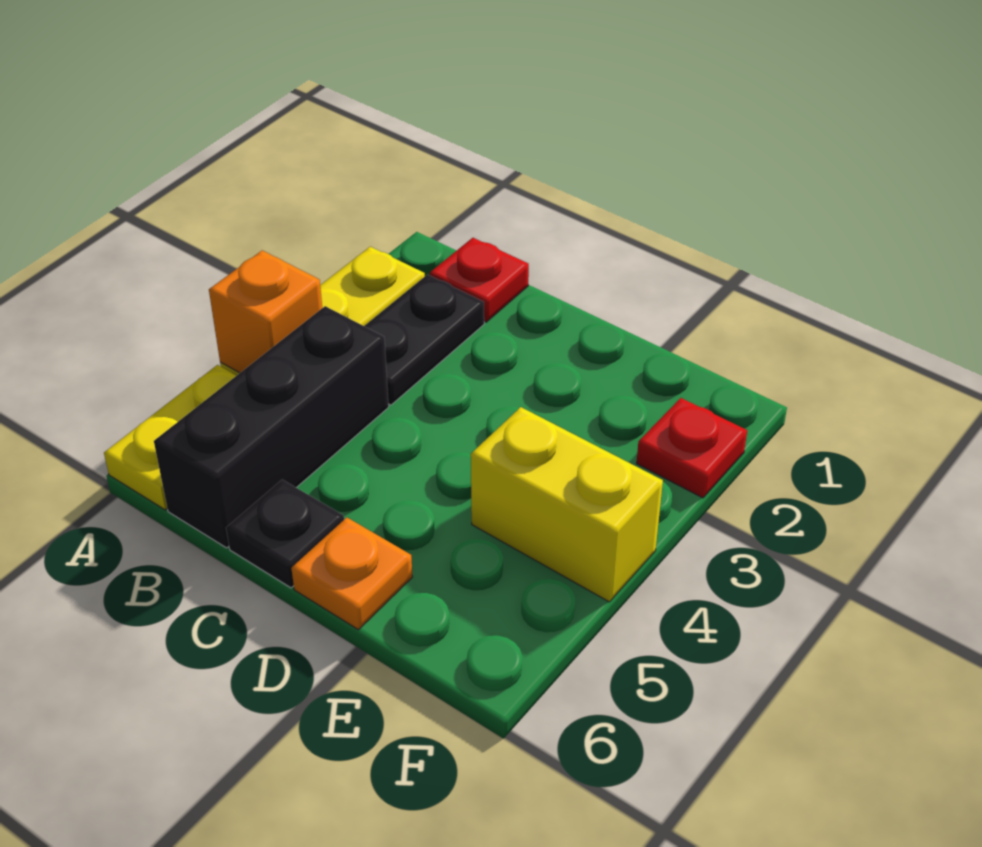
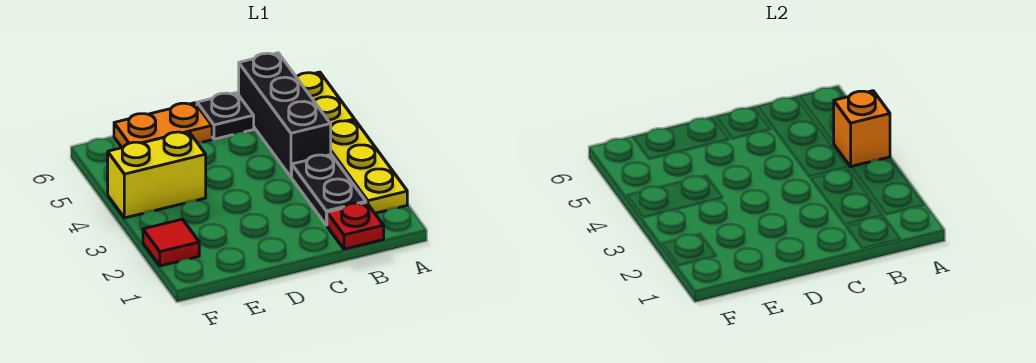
orange plate D6 level 1 -> orange plate D6:E6 level 1
red plate F2 level 1 -> red tile F2 level 1

